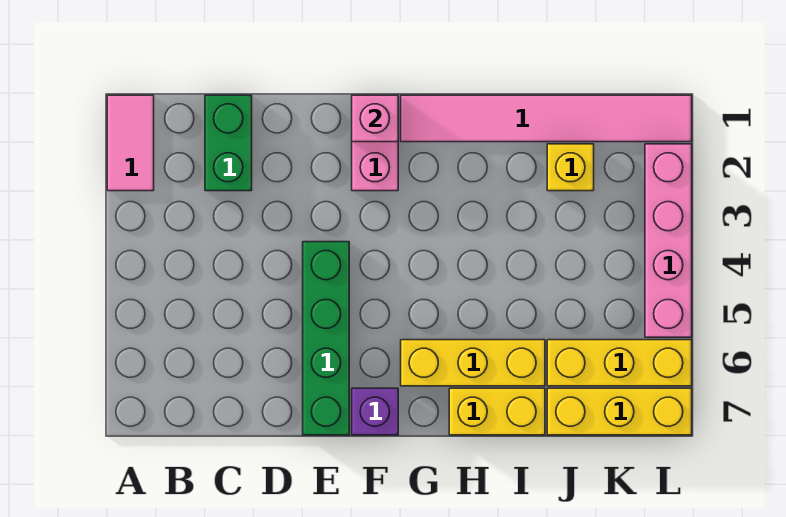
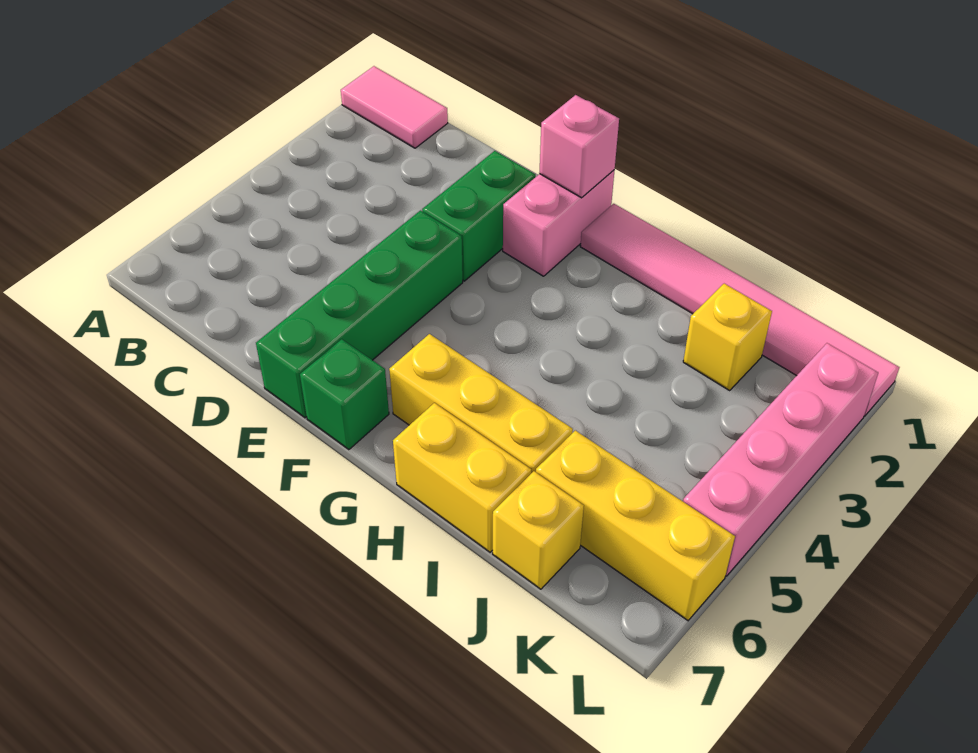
pink tile A1:A2 level 1 -> pink tile A1:B1 level 1
green brick C1:C2 level 1 -> green brick E2:E3 level 1
purple brick F7 level 1 -> green brick F7 level 1
yellow brick J7:L7 level 1 -> yellow brick J7 level 1

